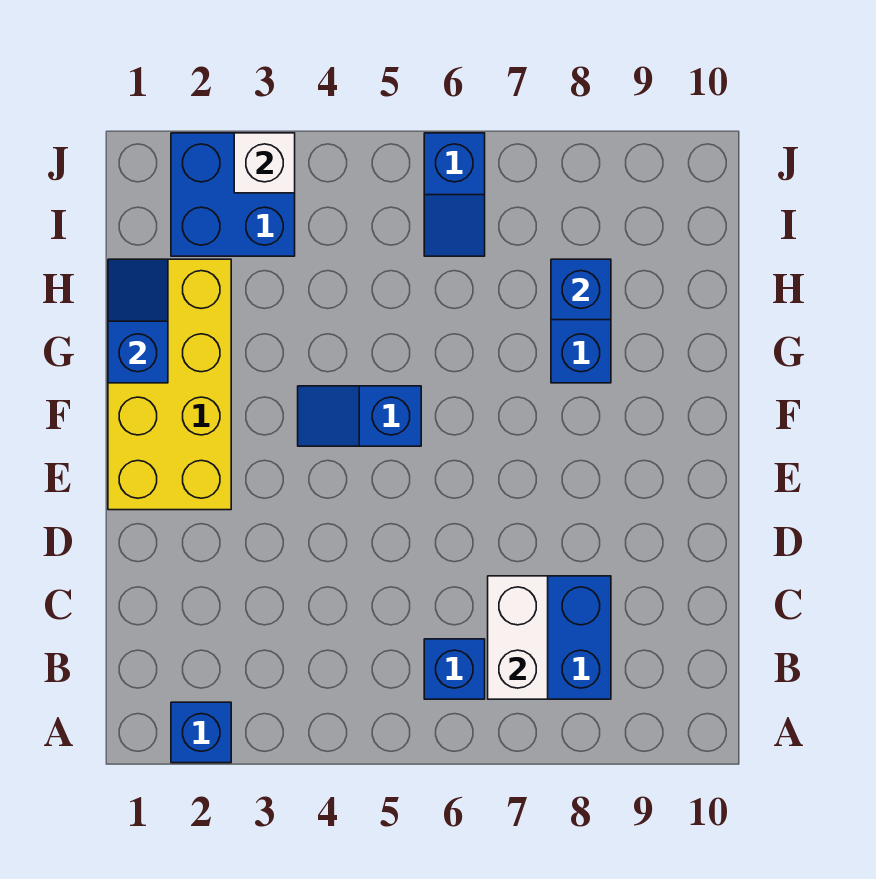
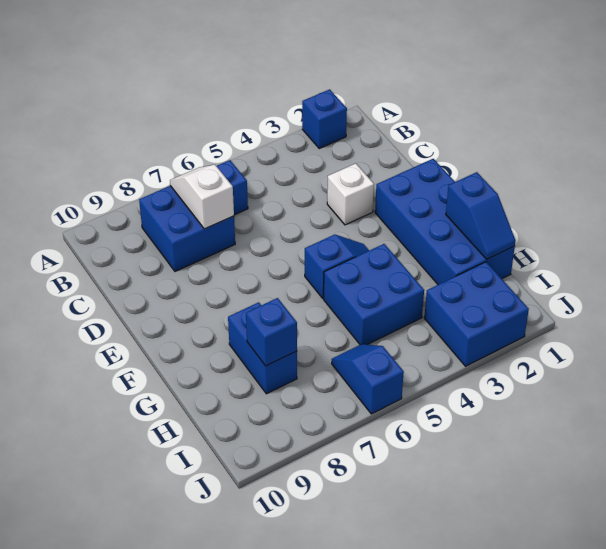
white brick B7:C7 level 2 -> white slope B7:C7 level 2 top C
yellow brick E1:H2 level 1 -> blue brick E1:H2 level 1
none -> blue brick G4:H5 level 1
white brick J3 level 2 -> white brick D3 level 1

